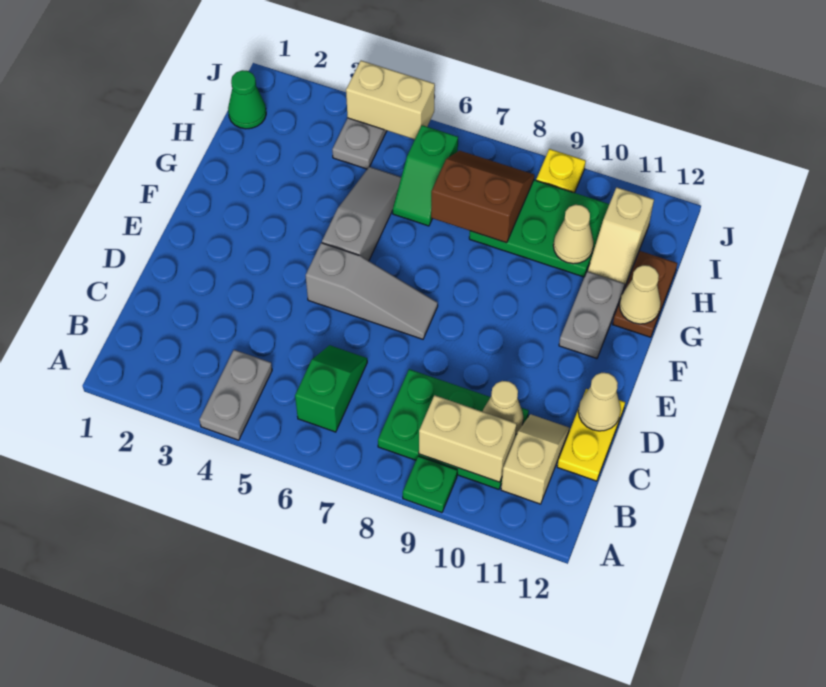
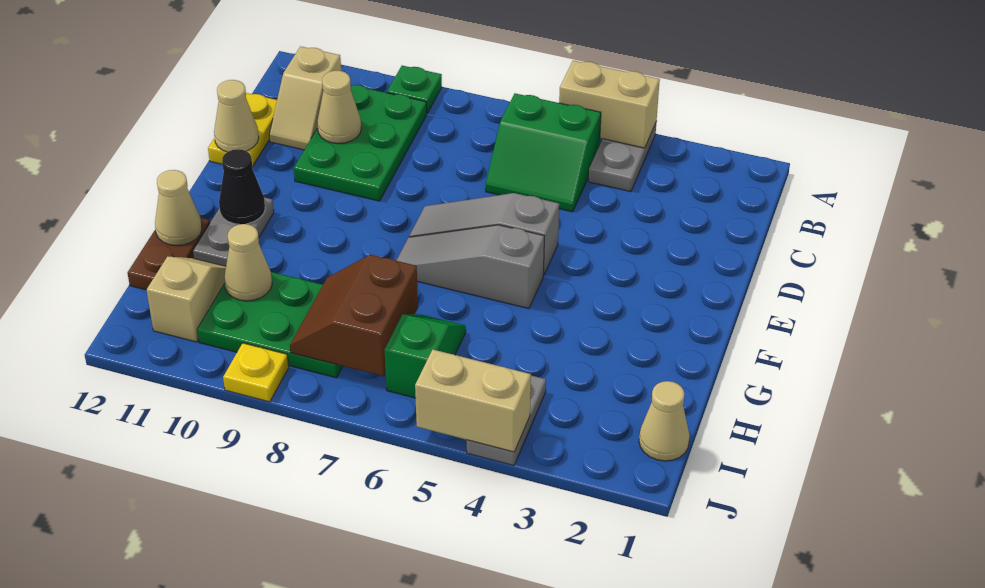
green slope B6:C6 level 1 top B -> green slope B5:C6 level 1 top B
green plate B8:C10 level 1 -> green plate B9:D10 level 1
tan brick B9:B10 level 2 -> tan brick A4:A5 level 2
grey slope F5:H5 level 1 top F -> grey slope F5:F7 level 1 top 5
none -> black cone F11 level 2
brown slope H7:I8 level 2 top H -> brown slope H7:I8 level 2 top 7
green cone I1 level 1 -> tan cone I1 level 1

